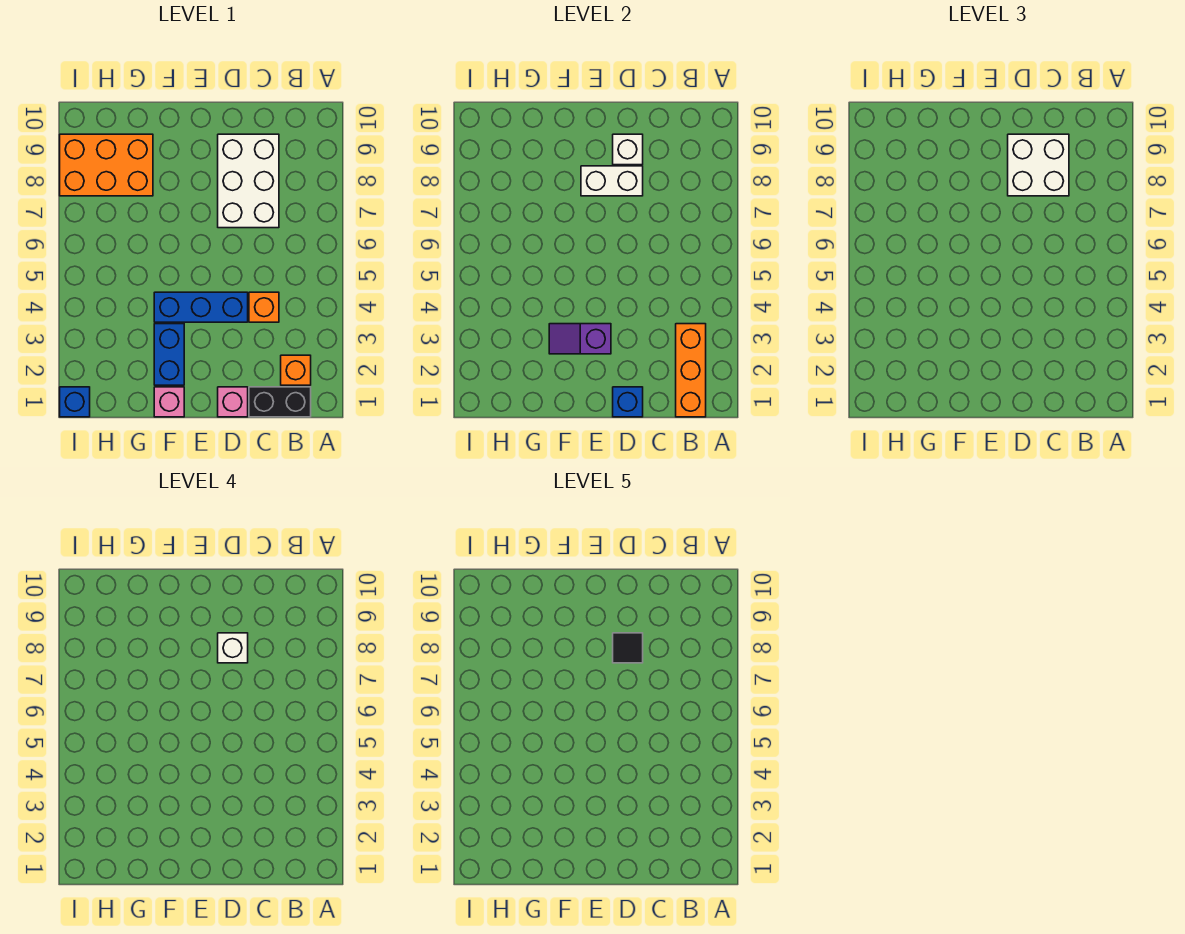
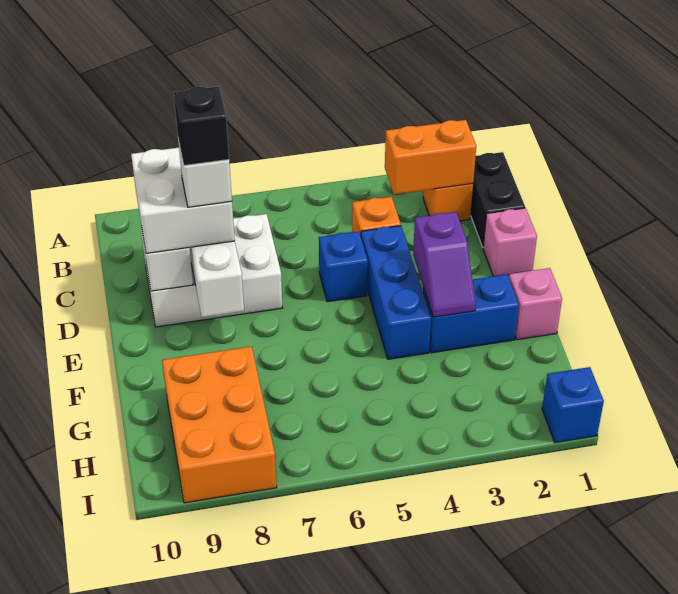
orange brick B1:B3 level 2 -> orange brick B2:B3 level 2
blue brick D1 level 2 -> blue brick D5 level 1
black tile D8 level 5 -> black brick D8 level 5

